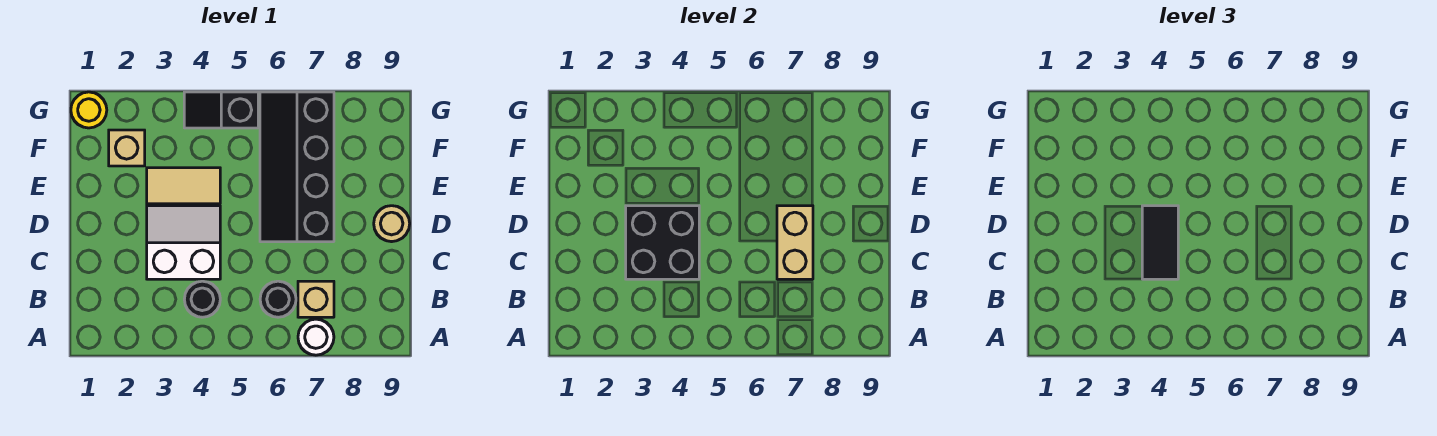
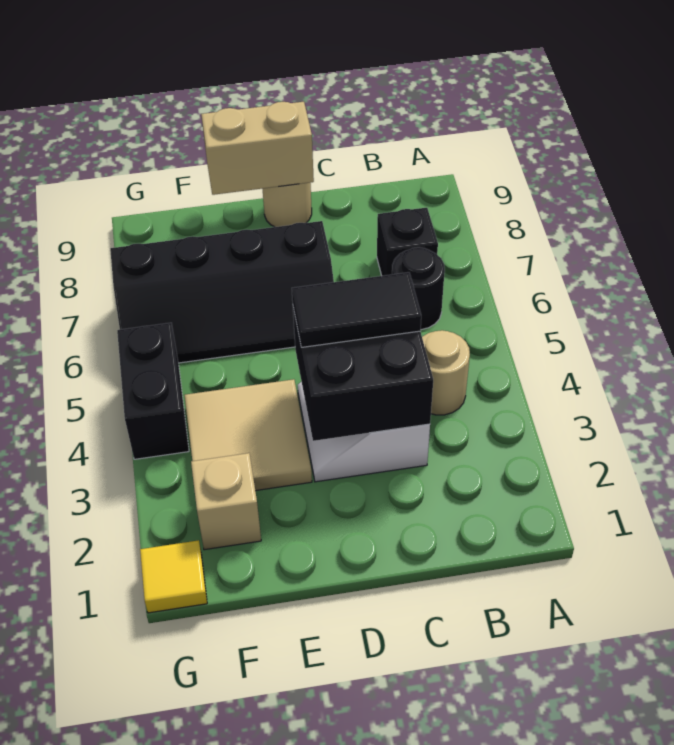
white round brick A7 level 1 -> none
black round brick B4 level 1 -> tan round brick B4 level 1
tan brick B7 level 1 -> black brick B7 level 1
tan brick C7:D7 level 2 -> tan brick D9:E9 level 2
tan tile E3:E4 level 1 -> tan tile E3:F4 level 1
yellow round brick G1 level 1 -> yellow tile G1 level 1
black slope G4:G5 level 1 top 5 -> black brick G4:G5 level 1

